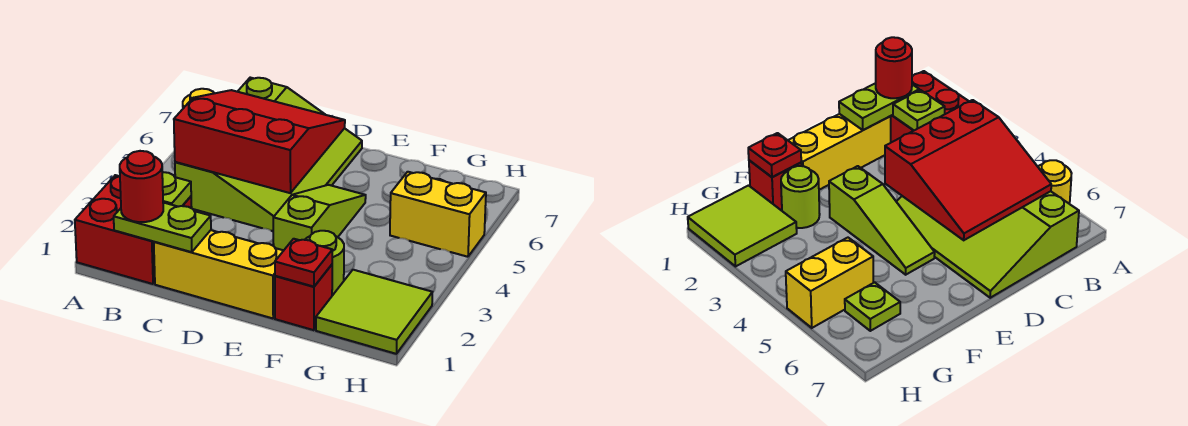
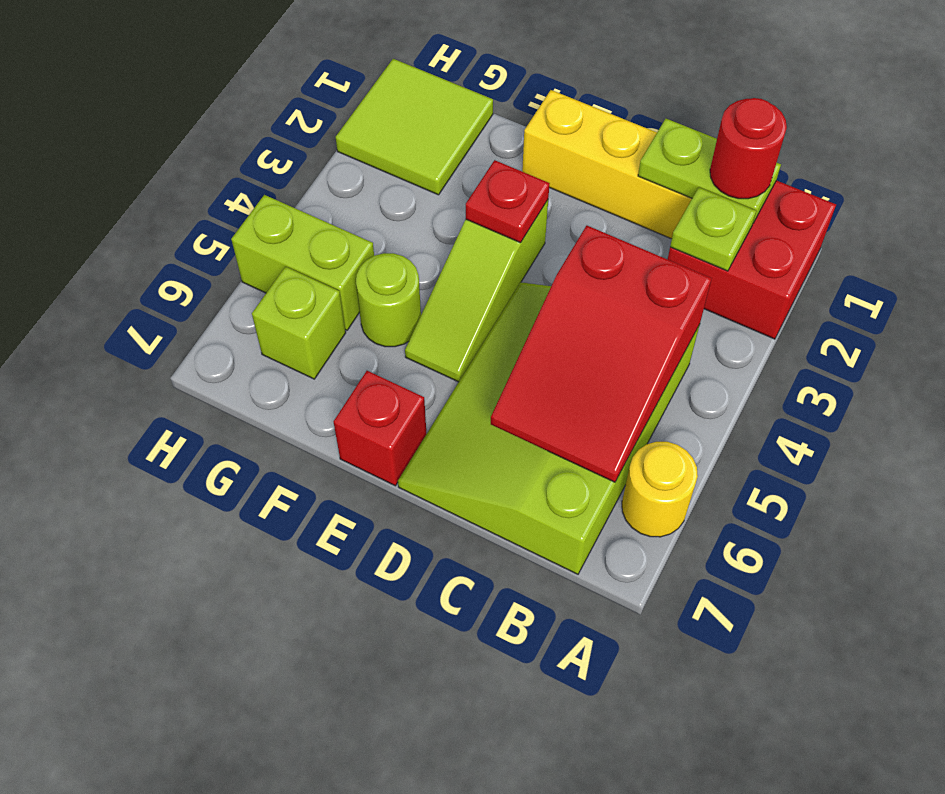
red slope B4:D6 level 2 top 4 -> red slope B4:C6 level 2 top 4
red brick F1 level 1 -> red brick E7 level 1
red plate F1 level 2 -> red plate E3 level 2
lime round brick F2 level 1 -> lime round brick F5 level 1
yellow brick G5:H5 level 1 -> lime brick G5:H5 level 1
lime plate G6 level 1 -> lime brick G6 level 1

